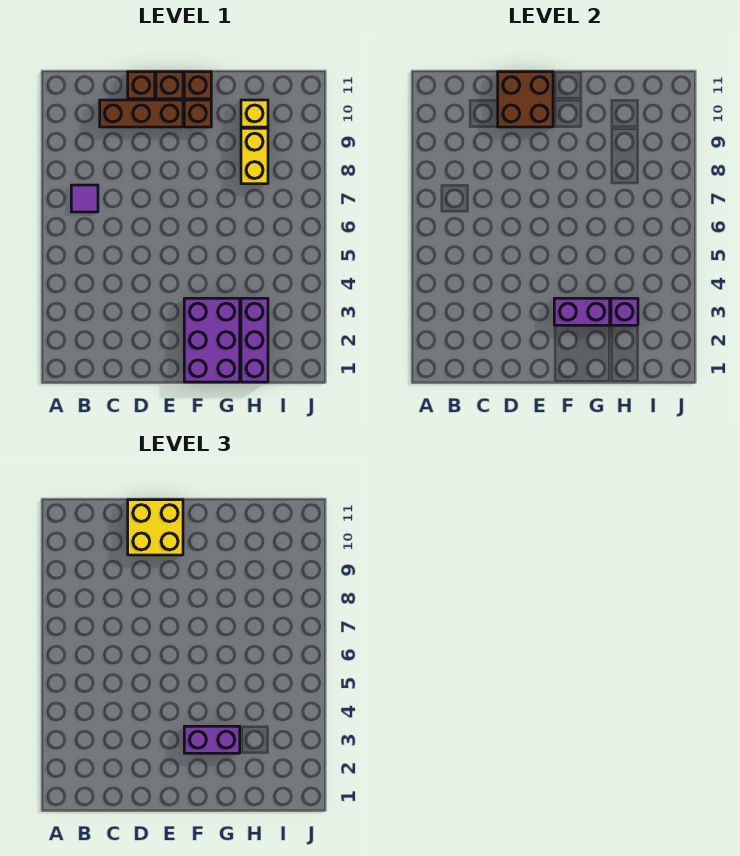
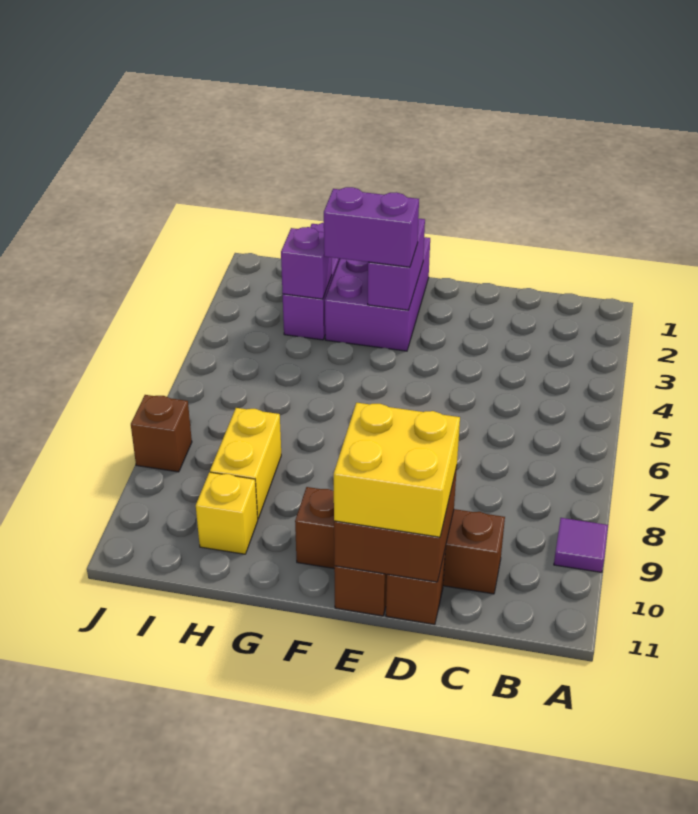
purple tile B7 level 1 -> purple tile A9 level 1
purple brick F3:G3 level 2 -> purple brick F2:F3 level 2
brown brick F11 level 1 -> brown brick J8 level 1

